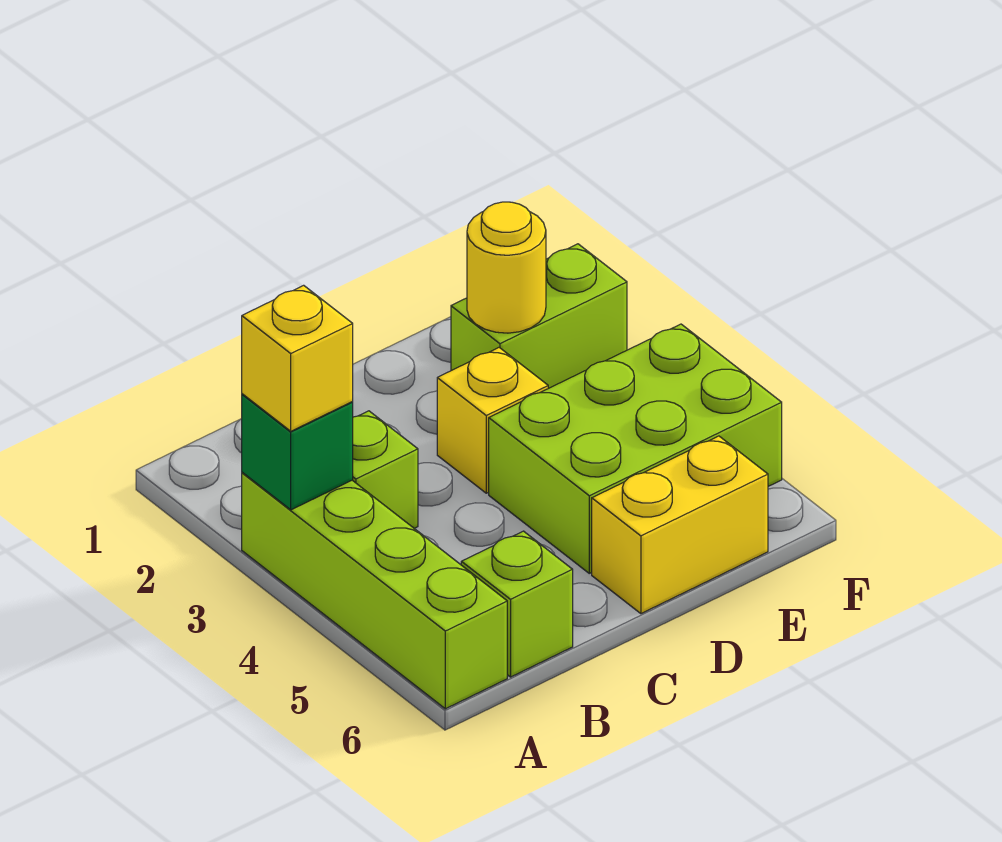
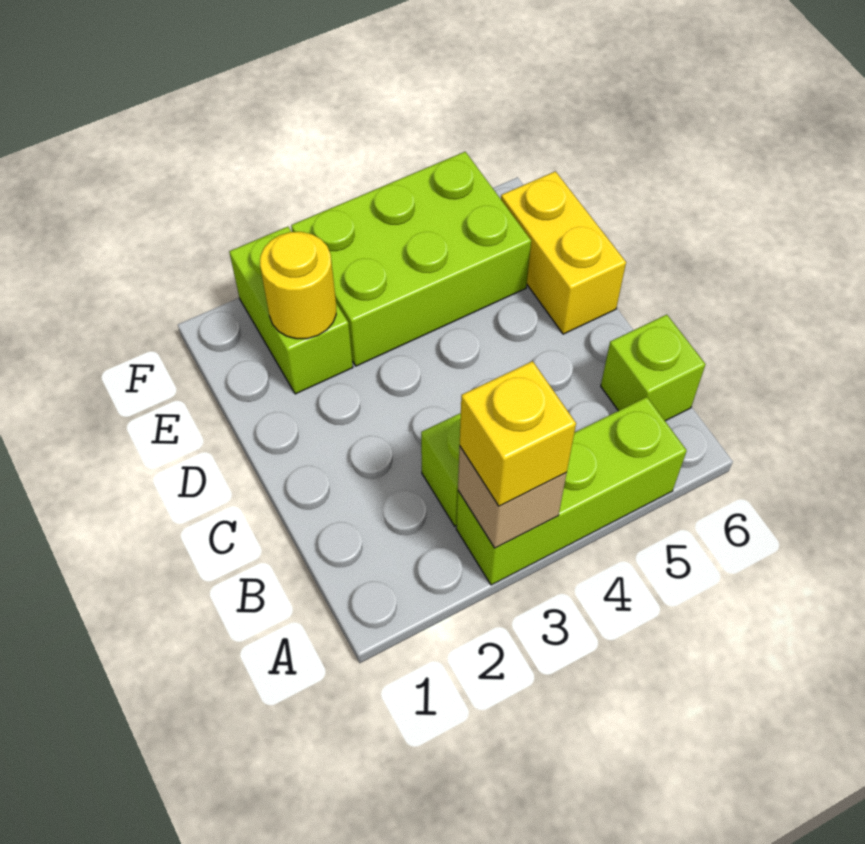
lime brick A3:A6 level 1 -> lime brick A3:A5 level 1
green brick A3 level 2 -> tan brick A3 level 2
yellow brick D3 level 1 -> none
lime brick D4:F5 level 1 -> lime brick E3:F5 level 1

